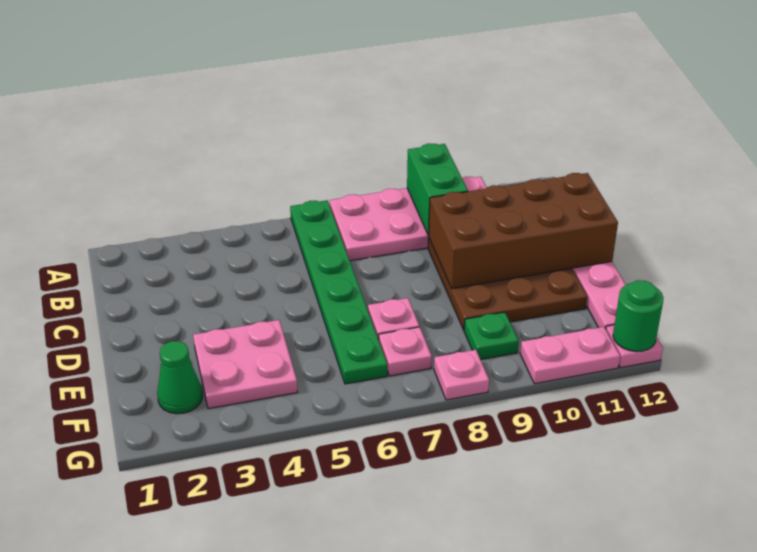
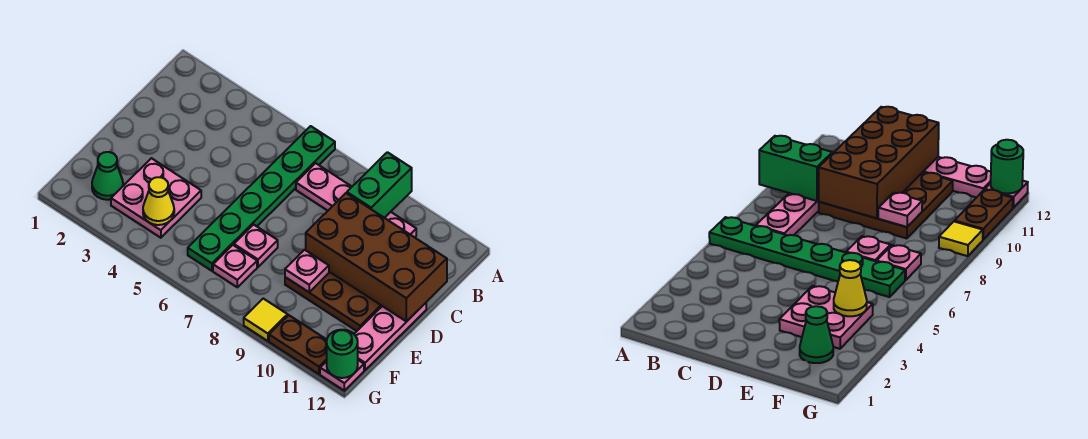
pink plate A7:B10 level 1 -> pink plate B7:B10 level 1
none -> yellow cone F4 level 2
green plate F9 level 1 -> none
pink plate G8 level 1 -> pink plate E9 level 2
none -> yellow tile G9 level 1
pink plate G10:G11 level 1 -> brown plate G10:G11 level 1

